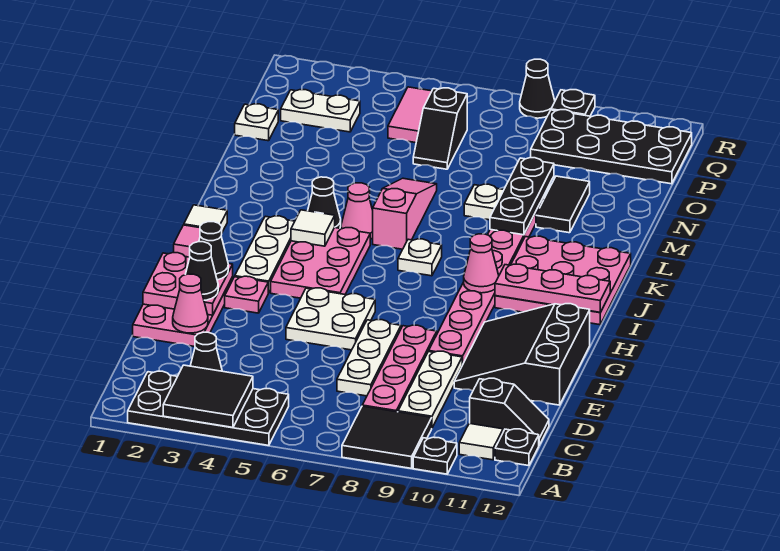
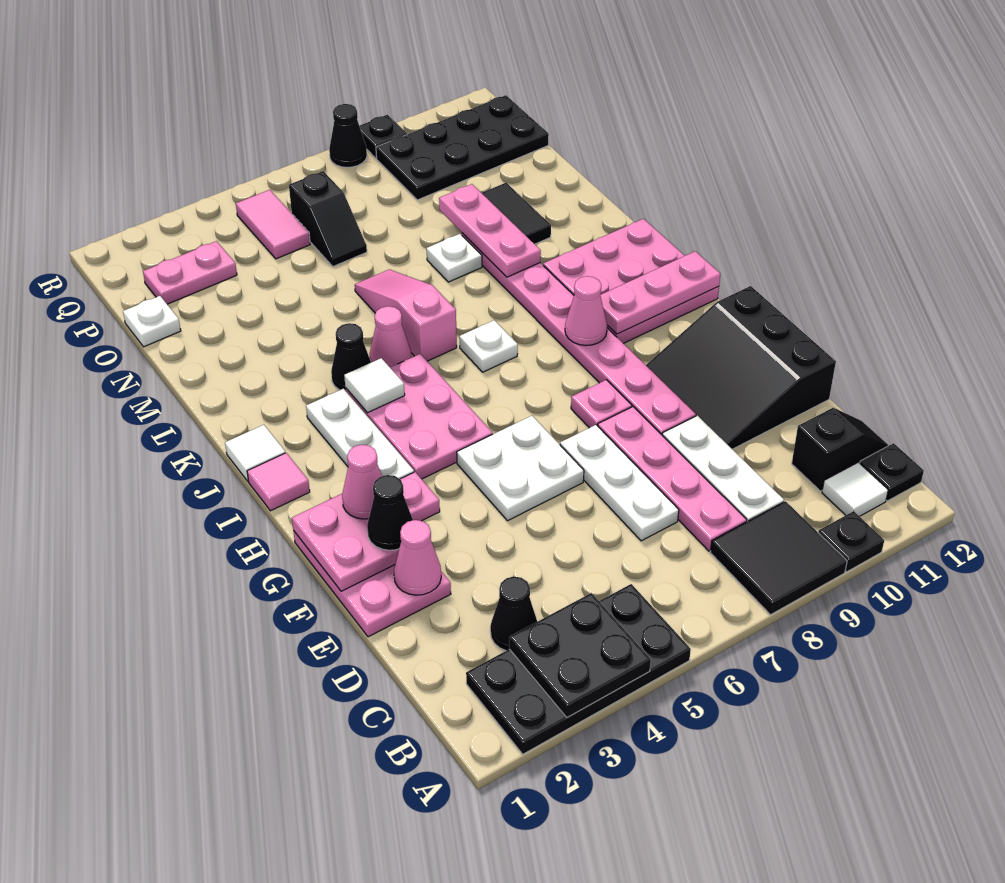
black tile A3:B4 level 2 -> black plate A3:B4 level 2
black cone G2 level 3 -> pink cone G2 level 3
none -> pink plate G8 level 1
black plate L9:N9 level 2 -> pink plate L9:N9 level 2
white plate P2:P3 level 1 -> pink plate P2:P3 level 1

